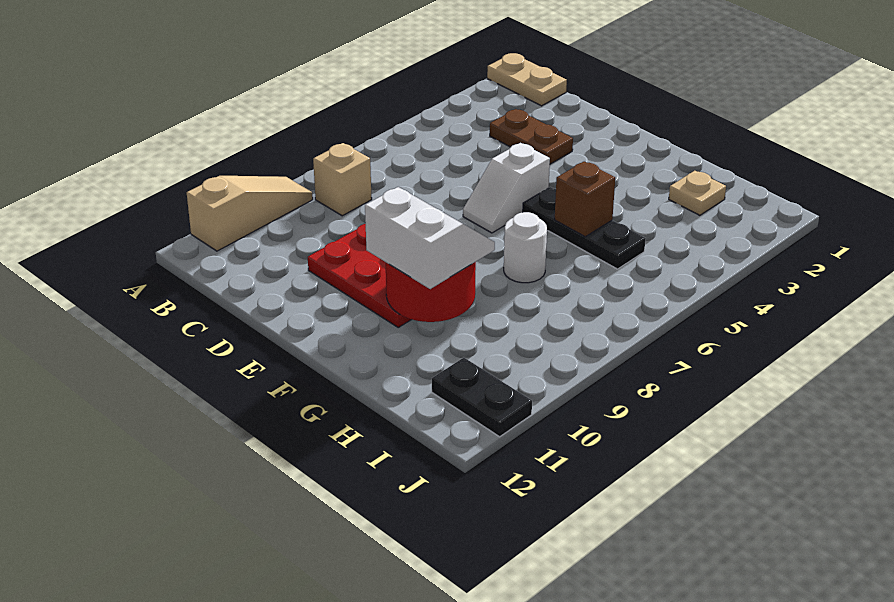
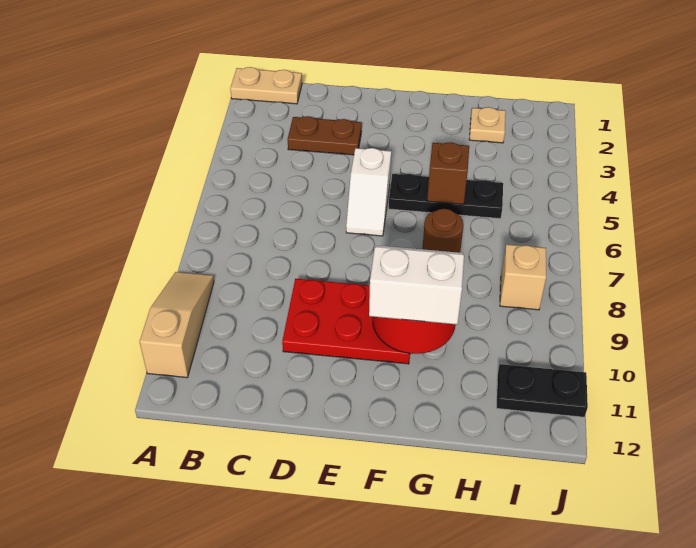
tan brick B8 level 1 -> tan brick I8 level 1
white round brick G7 level 1 -> brown round brick G7 level 1

